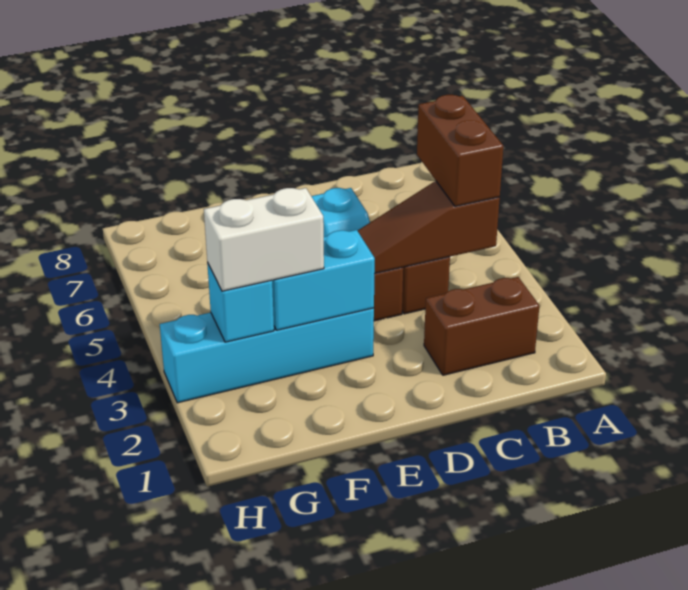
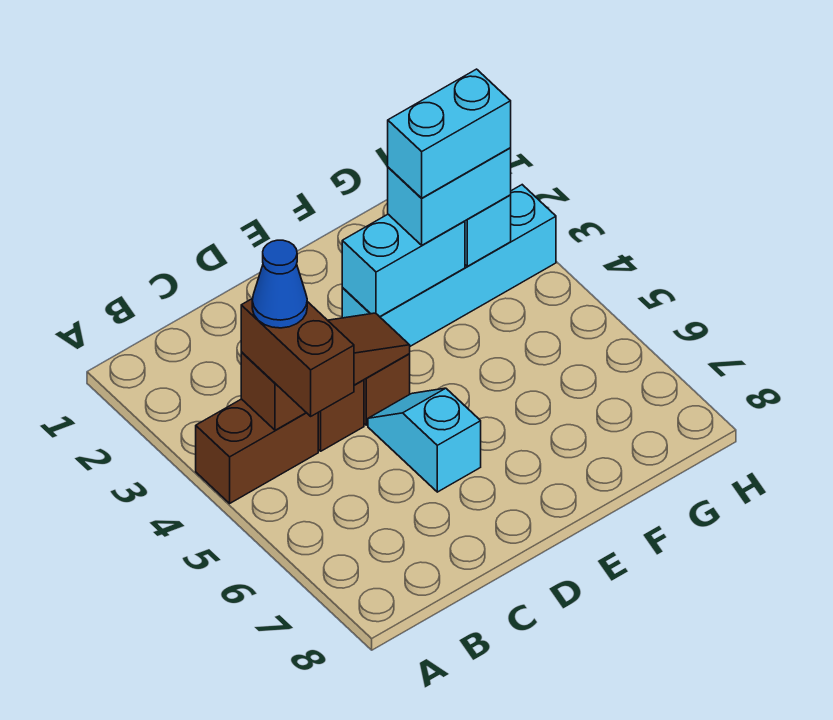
brown brick B2:C2 level 1 -> brown brick A4:B4 level 1
none -> blue cone B4 level 4
white brick F3:G3 level 3 -> cyan brick F3:G3 level 3
none -> cyan brick F3:G3 level 4

